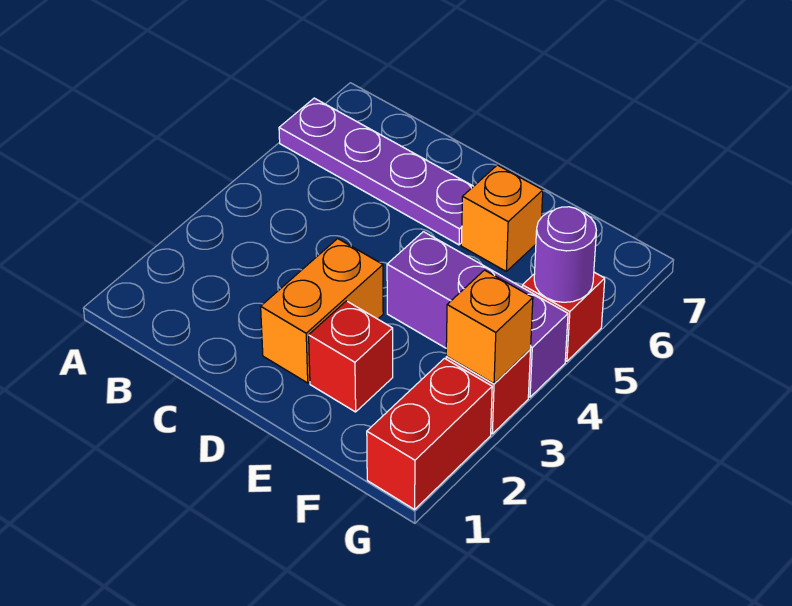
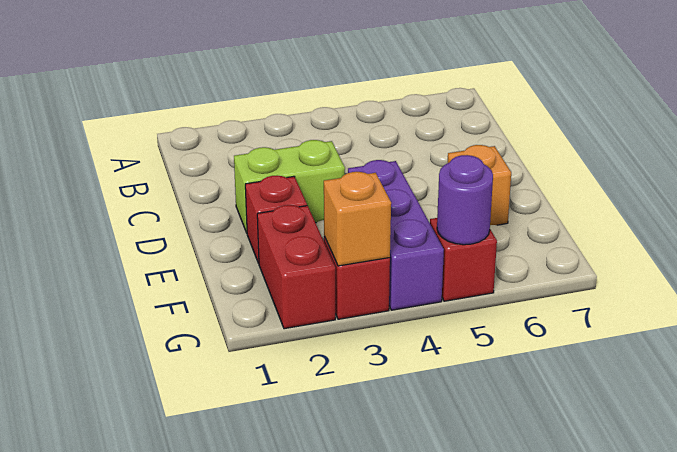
purple plate A6:D6 level 1 -> none
orange brick D2:D3 level 1 -> lime brick D2:D3 level 1
red brick G1:G2 level 1 -> red brick F2:G2 level 1

